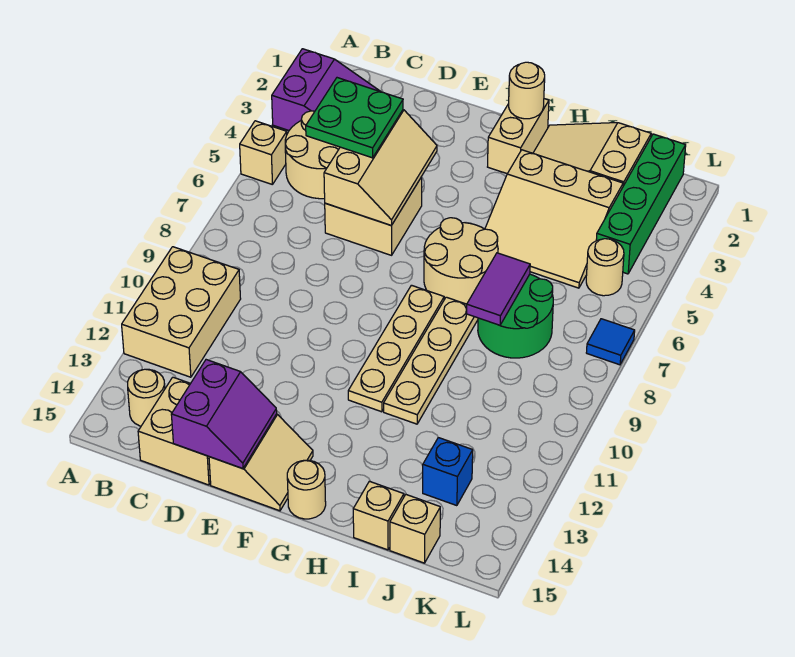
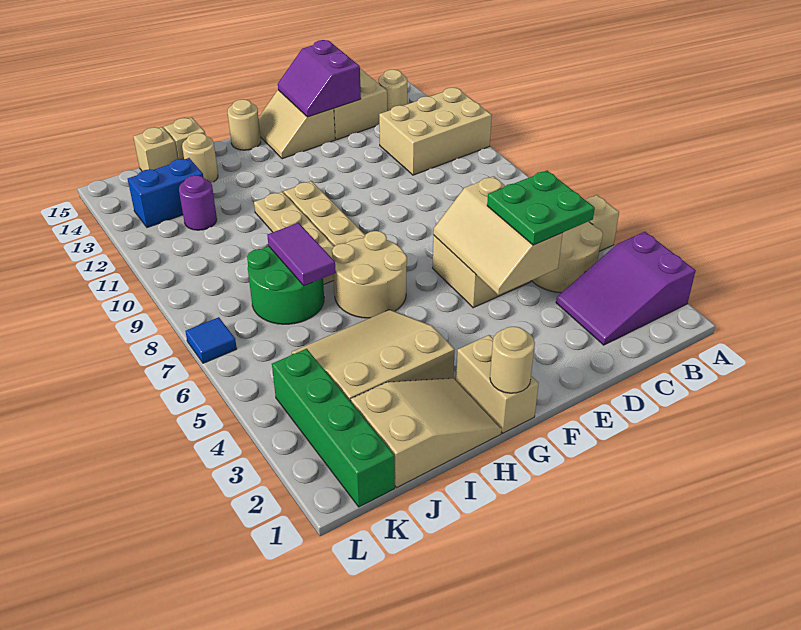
tan brick A10:B12 level 1 -> tan brick A11:C12 level 1
none -> purple round brick J12 level 1
blue brick J13 level 1 -> blue brick J13:K13 level 1
tan round brick K5 level 1 -> tan round brick I14 level 1

